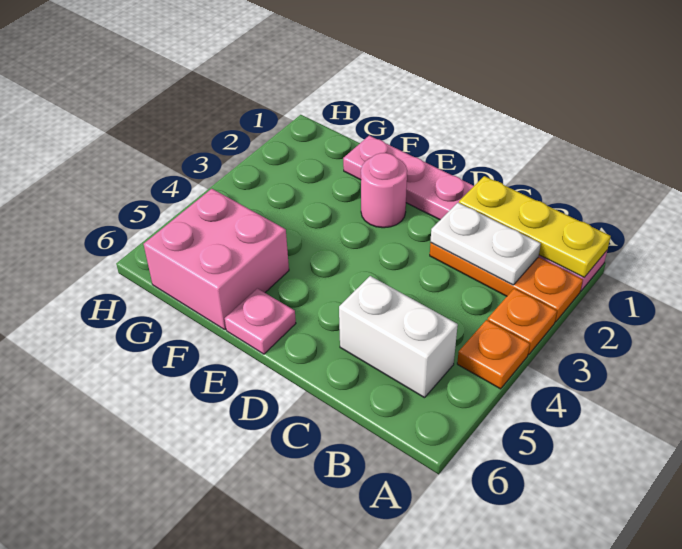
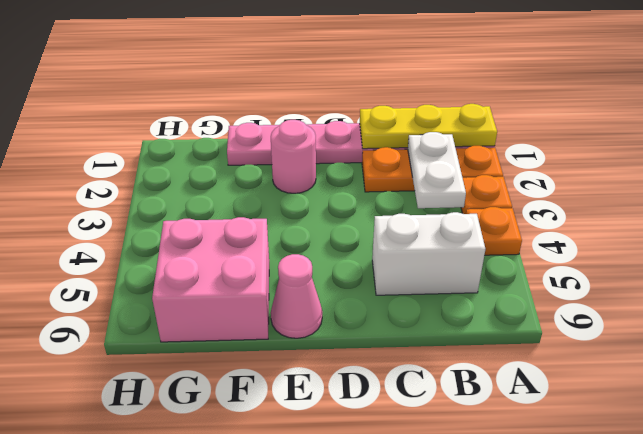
white plate B2:C2 level 2 -> white plate B2:B3 level 2
pink plate E6 level 1 -> pink cone E6 level 1

